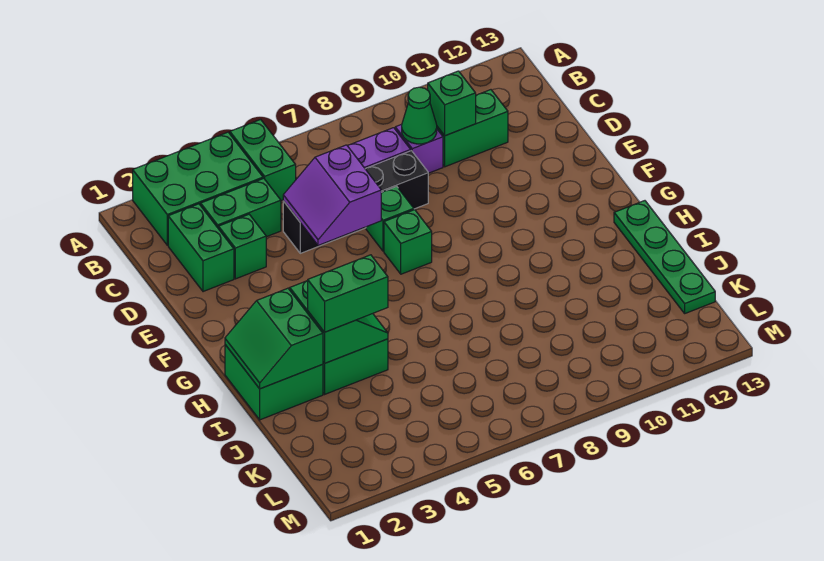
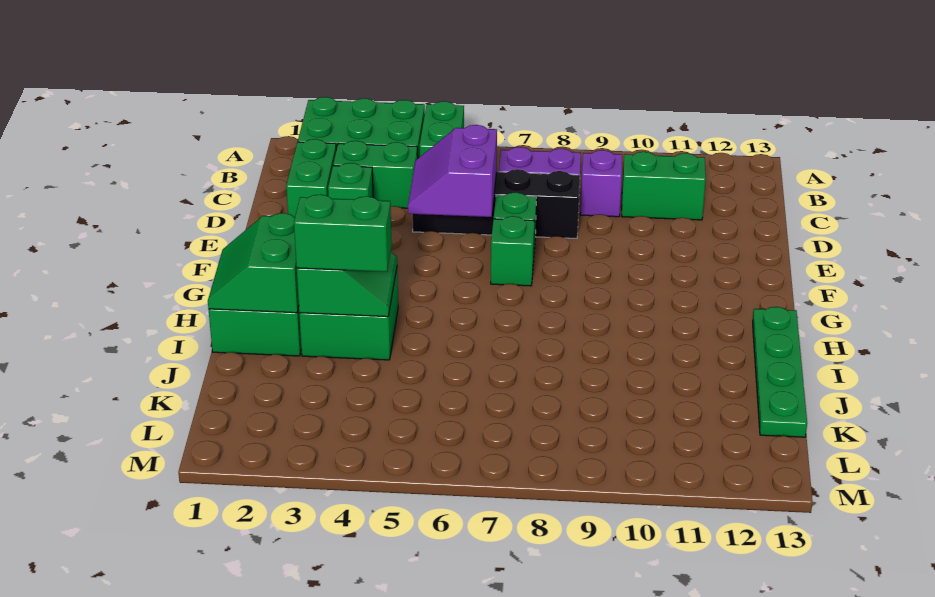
green cone C9 level 2 -> none
green brick C10 level 2 -> none

